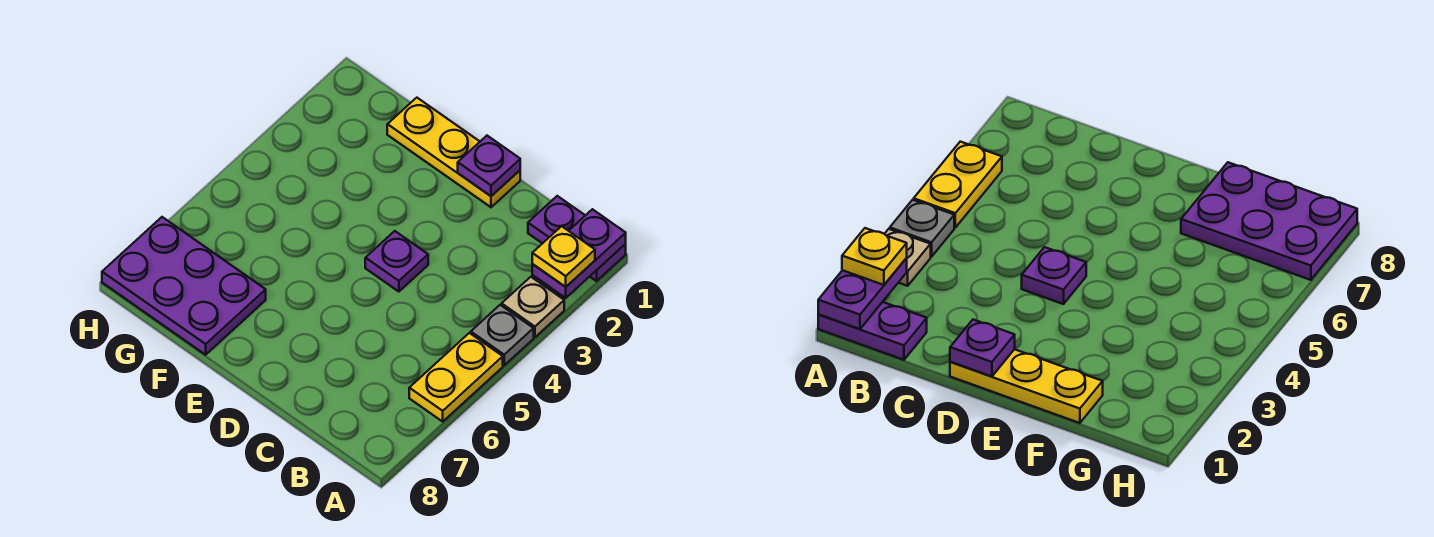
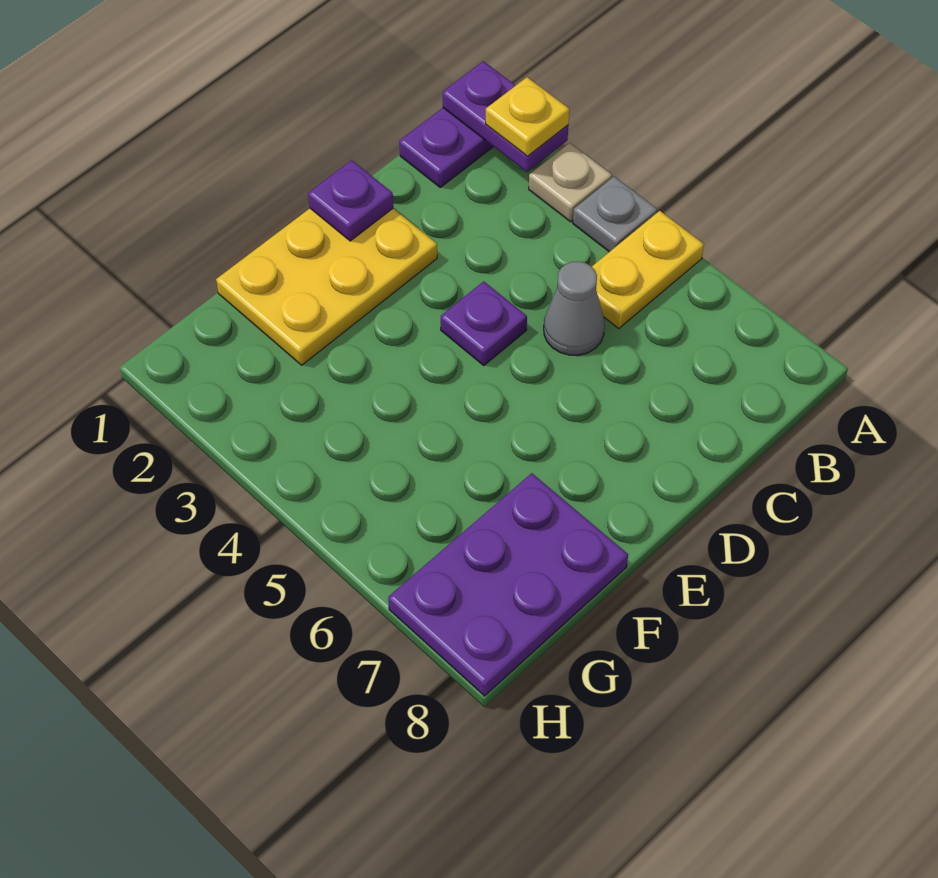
yellow plate A5:A6 level 1 -> yellow plate A5:B5 level 1
none -> grey cone C5 level 1
yellow plate D1:F1 level 1 -> yellow plate D1:F2 level 1

